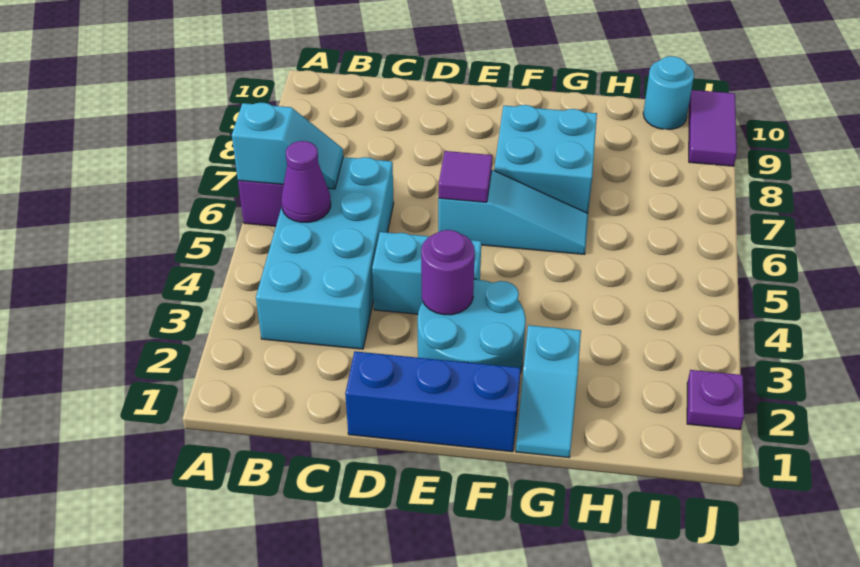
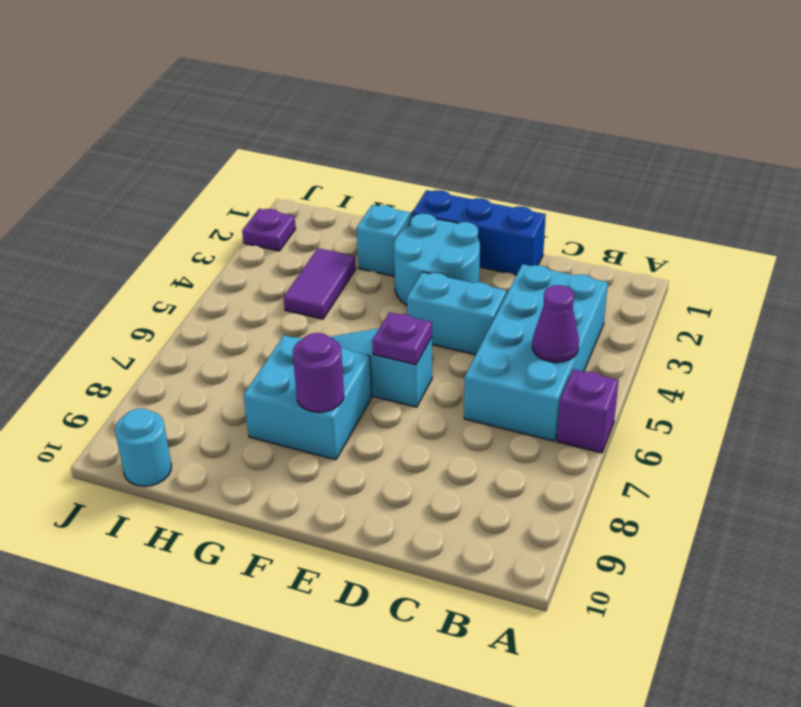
cyan slope A6:B6 level 2 top A -> none
purple round brick E3 level 2 -> purple round brick F8 level 2
purple tile E6 level 2 -> purple plate E6 level 2
purple tile J9:J10 level 1 -> purple tile H3:H4 level 1

